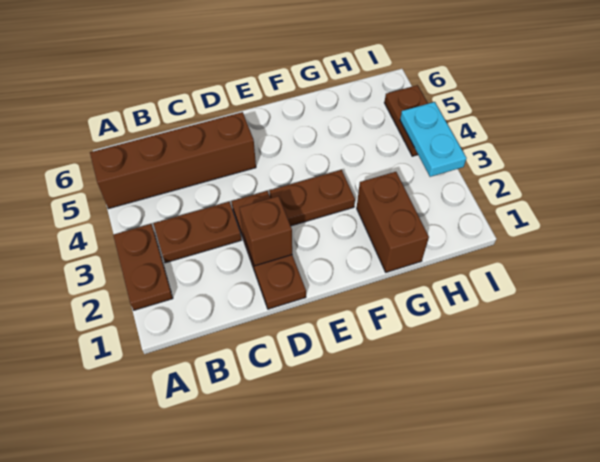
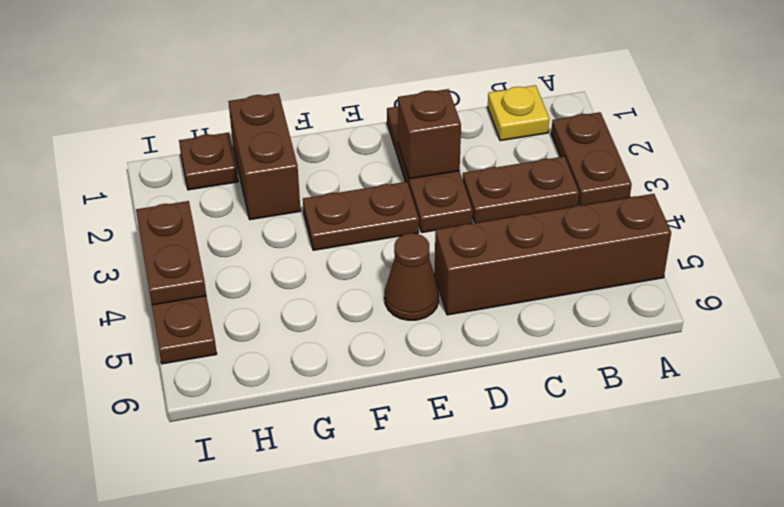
none -> yellow plate B1 level 1
none -> brown cone E5 level 1
none -> brown plate H1 level 1
cyan plate I3:I4 level 2 -> brown plate I3:I4 level 2

